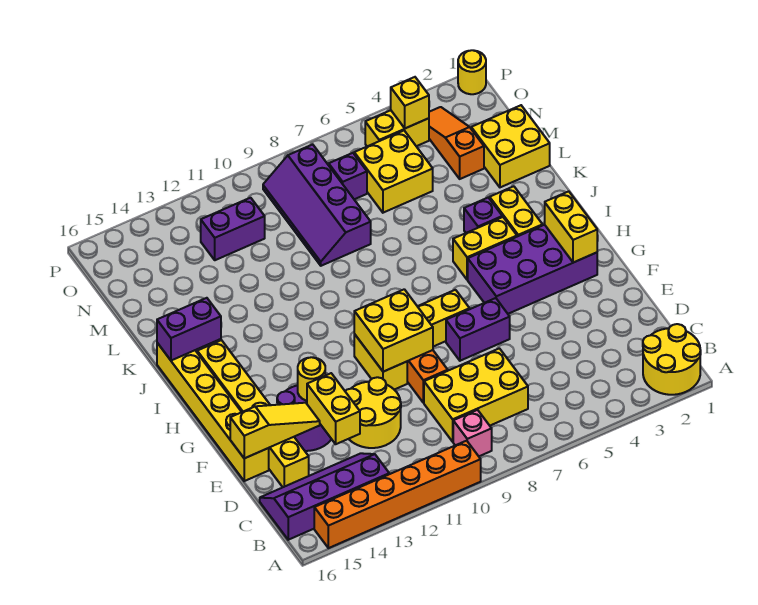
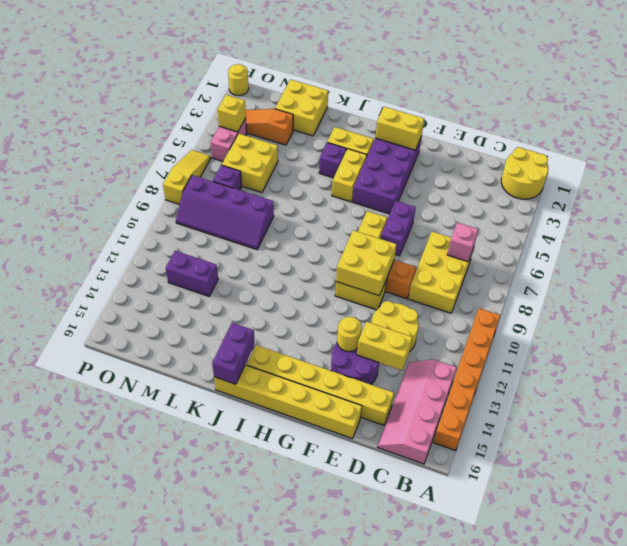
pink brick B9 level 1 -> pink brick C7 level 2
purple slope B13:C16 level 1 top B -> pink slope B13:C16 level 1 top B
yellow slope E14:E16 level 2 top 16 -> yellow slope P6:P8 level 1 top 8
purple brick N11:N12 level 1 -> purple brick M12:N12 level 1
yellow brick O4:O5 level 1 -> pink brick O4:O5 level 1

